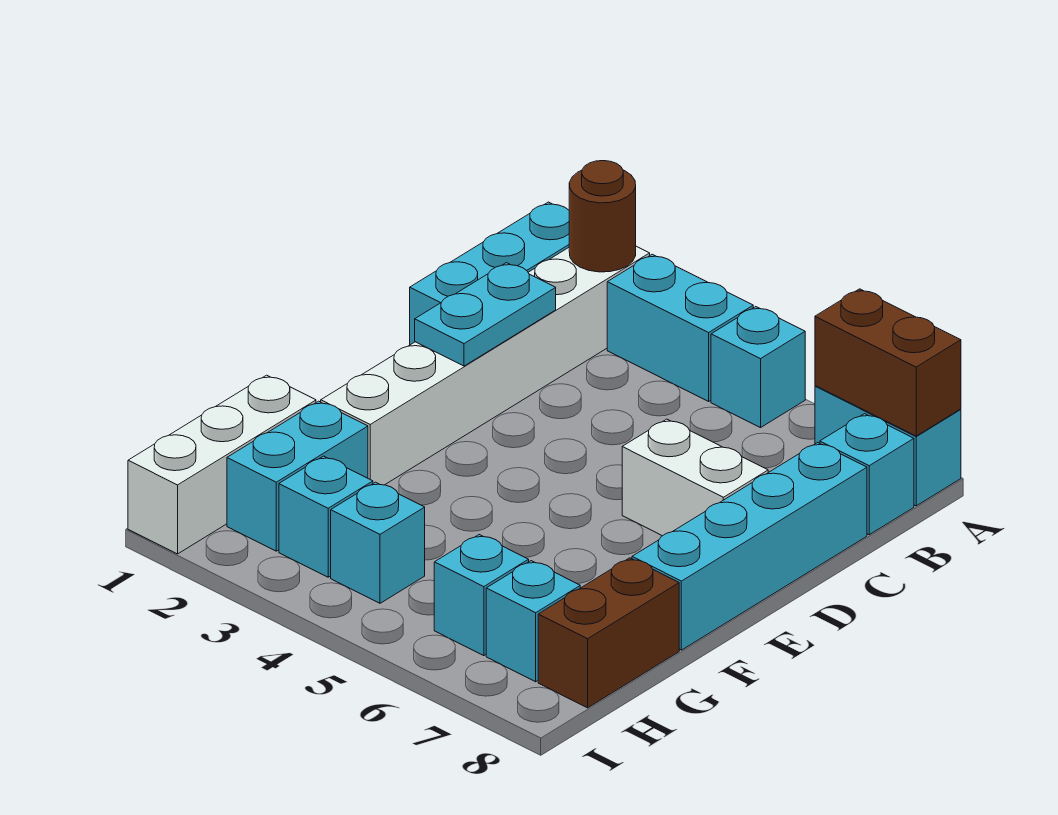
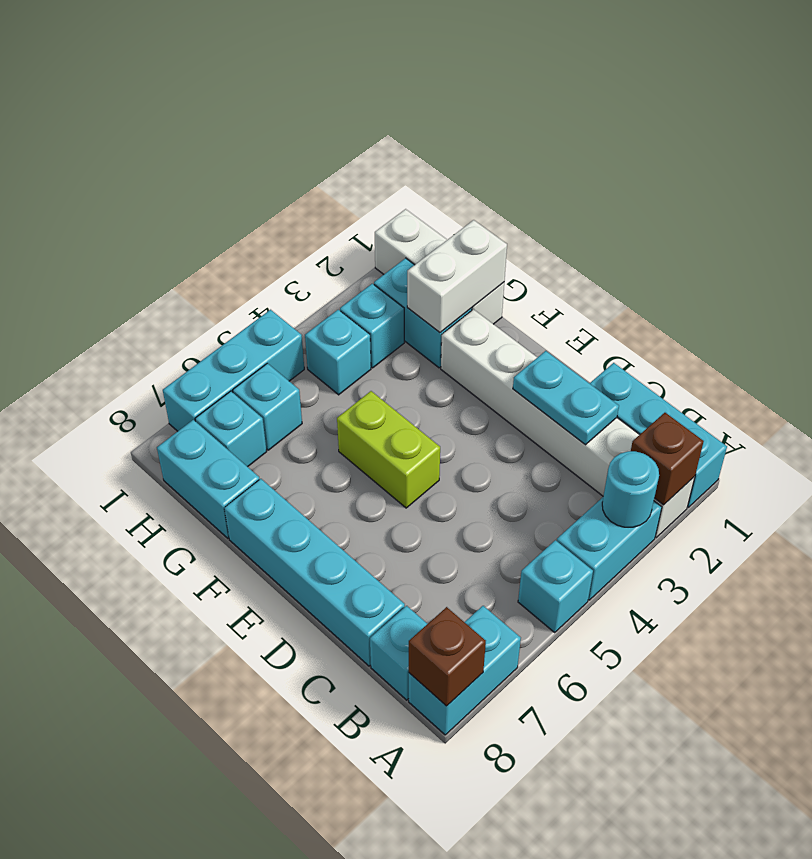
brown round brick A2 level 2 -> brown brick A2 level 2
none -> cyan round brick A3 level 2
brown brick A7:A8 level 2 -> brown brick A8 level 2
white brick D6:D7 level 1 -> white brick G1:G2 level 2
none -> lime brick E5:F5 level 1
brown brick G8:H8 level 1 -> cyan brick G8:H8 level 1
none -> cyan brick I5:I7 level 1

